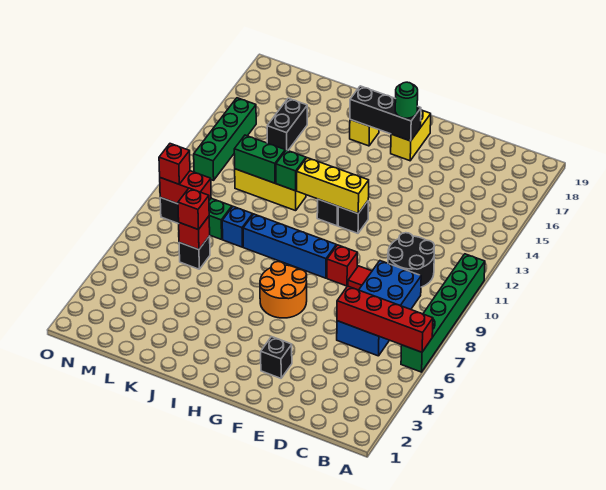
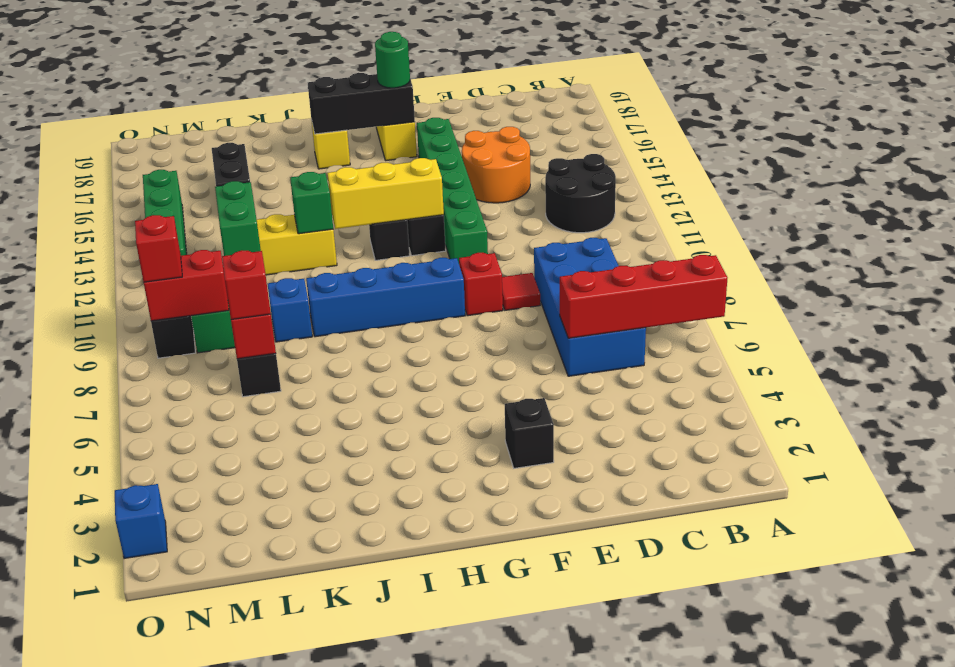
green brick A6:A11 level 1 -> green brick F11:F16 level 1
black round brick C10:D11 level 1 -> black round brick B12:C13 level 1
orange round brick G6:H7 level 1 -> orange round brick D14:E15 level 1
green brick K12:L12 level 2 -> green brick L11:L12 level 2
none -> blue brick O2 level 1

